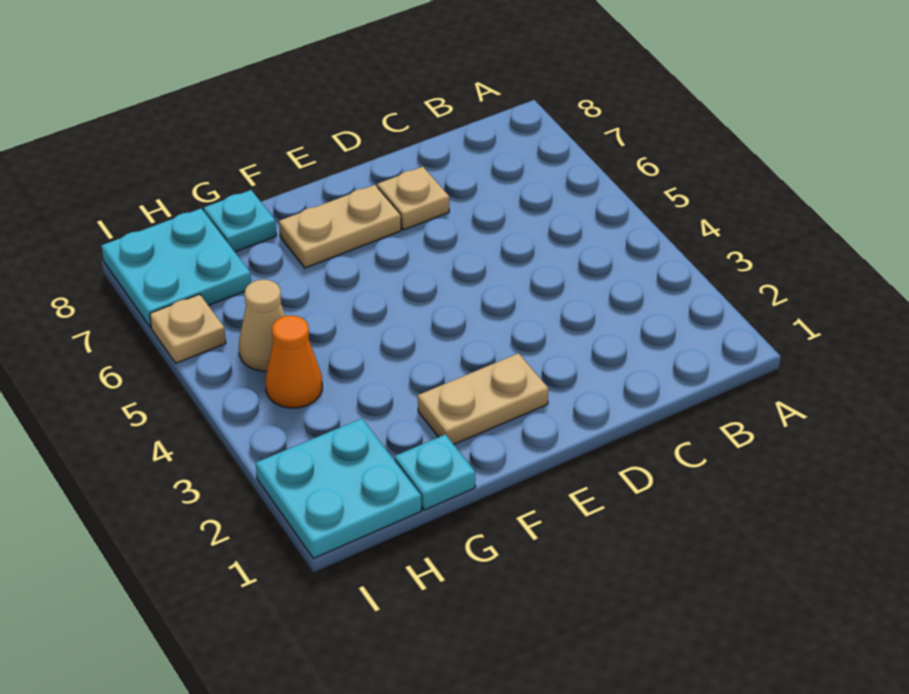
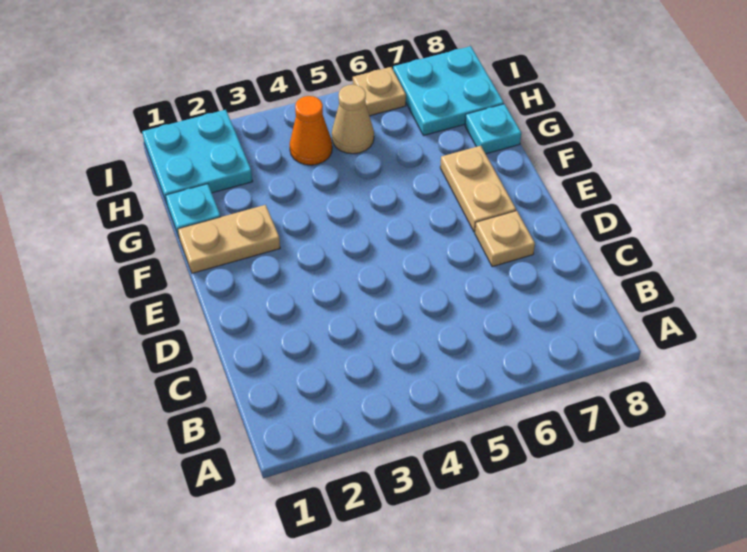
tan plate E2:F2 level 1 -> tan plate F1:F2 level 1

